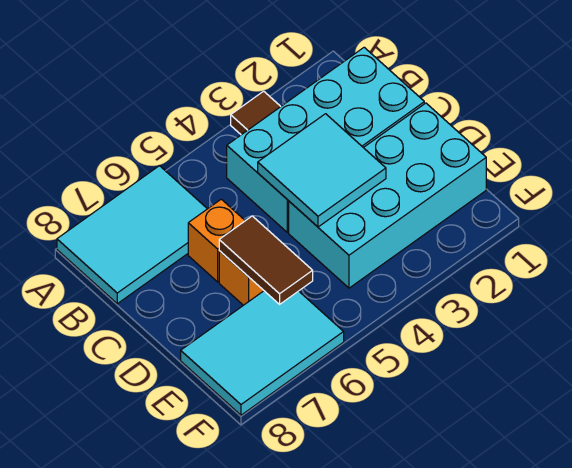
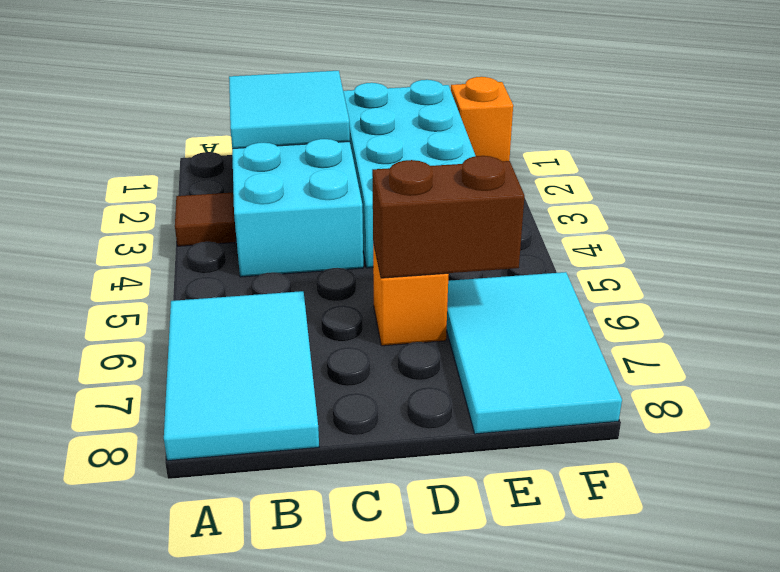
cyan tile C3:D4 level 2 -> cyan tile B1:C2 level 2
orange brick C6 level 1 -> orange brick F1 level 1
brown tile D6:E6 level 2 -> brown brick D6:E6 level 2

